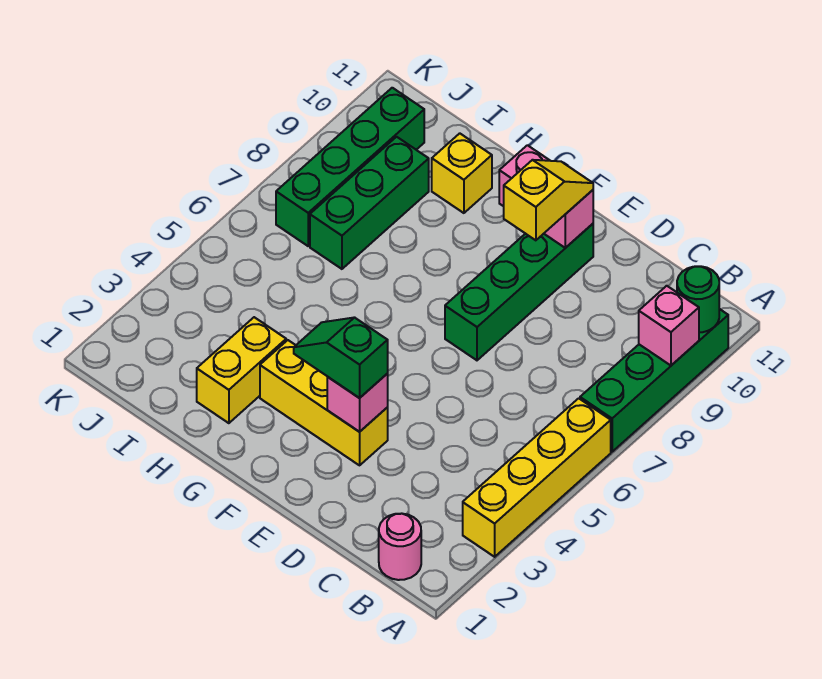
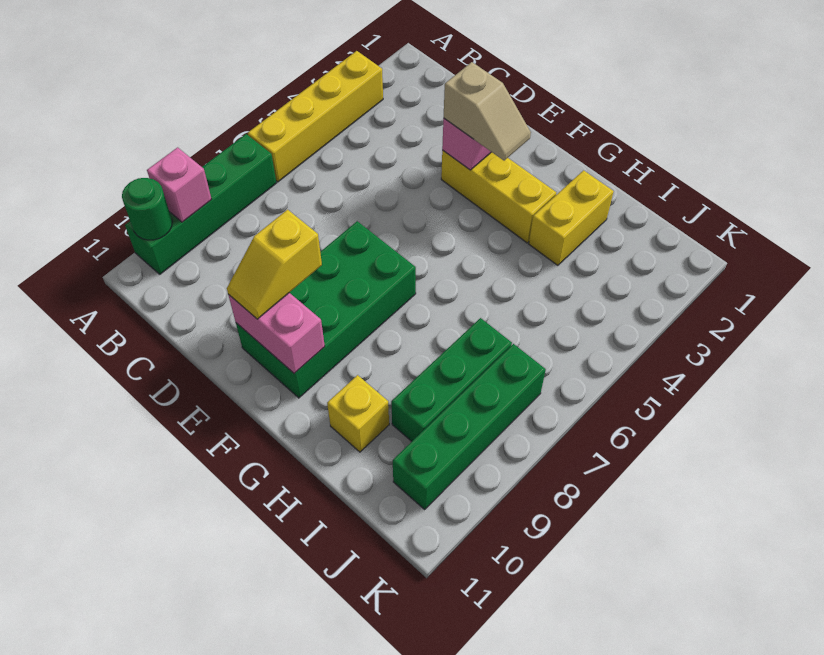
pink round brick B1 level 1 -> none
green slope E3:F3 level 3 top E -> tan slope E3:F3 level 3 top E
green brick E7:E10 level 1 -> green brick E7:F10 level 1

